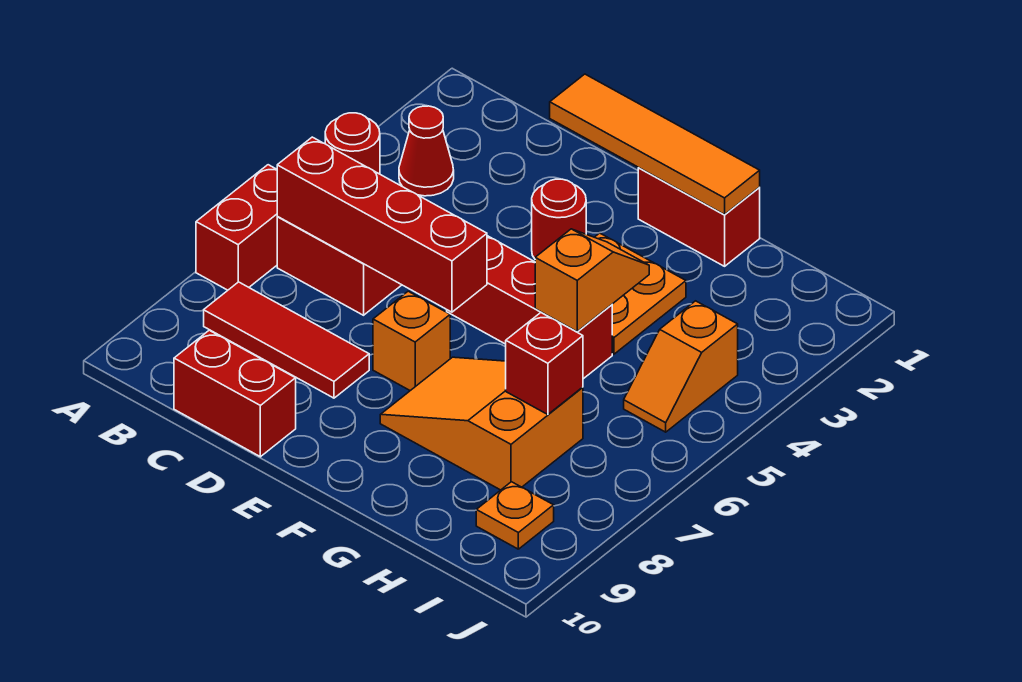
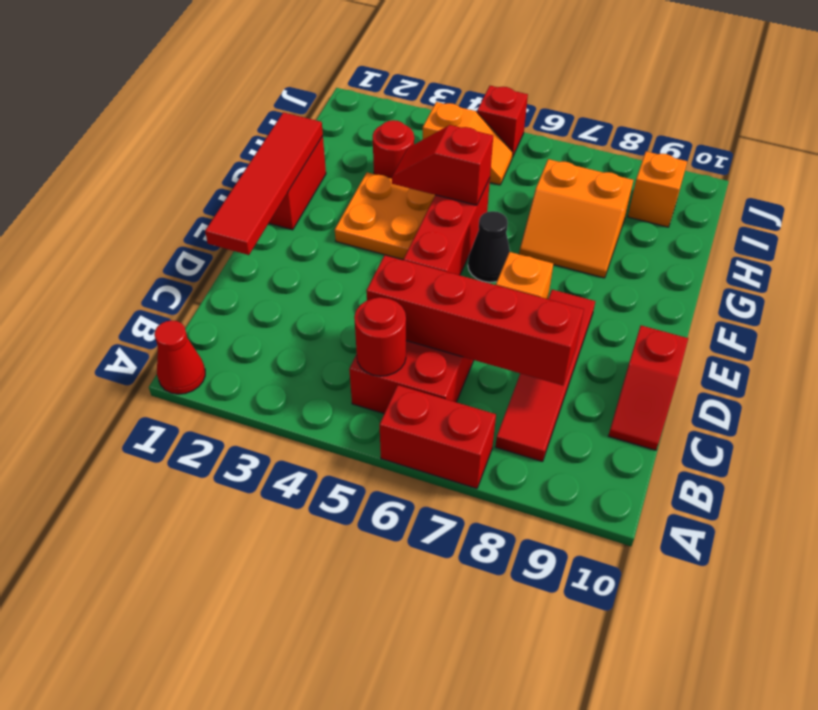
red cone B3 level 1 -> red cone A1 level 1
red brick B6:E6 level 2 -> red brick C5:C8 level 2
red tile B8:D8 level 1 -> red tile B8:E8 level 1
red brick C10:D10 level 1 -> red slope C10:D10 level 1 top D
orange tile D1:G1 level 2 -> red tile D1:G1 level 2
red round brick E3 level 1 -> red round brick H3 level 1
none -> black cone F6 level 1
orange slope F7:H8 level 1 top H -> orange slope G7:H8 level 1 top H
orange slope G4:G5 level 2 top 5 -> red slope G4:G5 level 2 top 5
red brick H7 level 2 -> red brick J5 level 1
orange plate I9 level 1 -> orange brick I9 level 1

